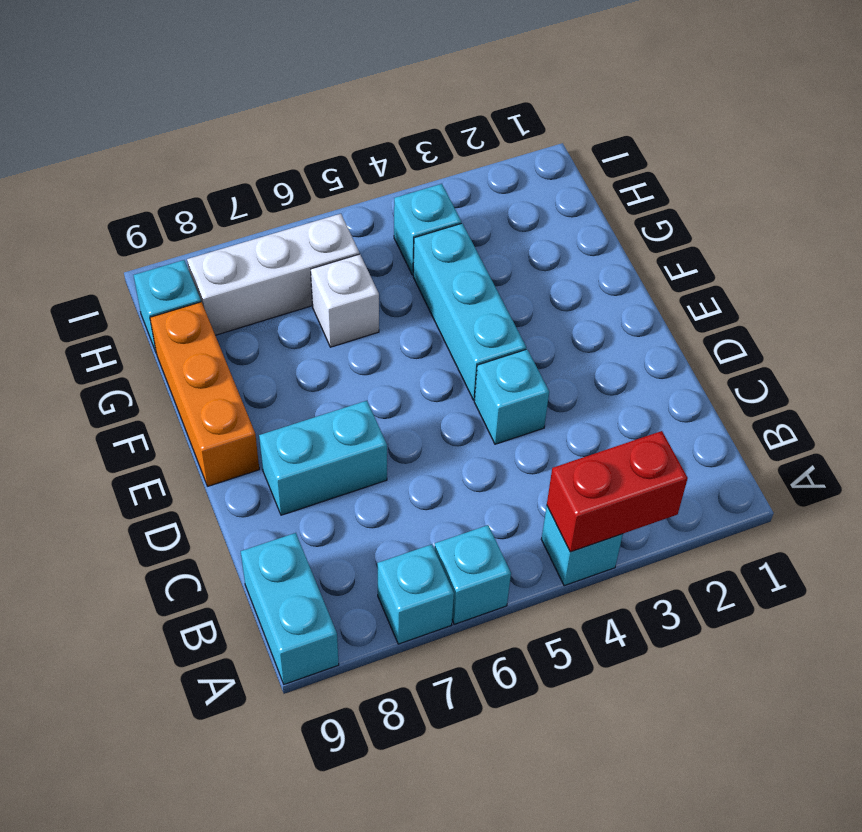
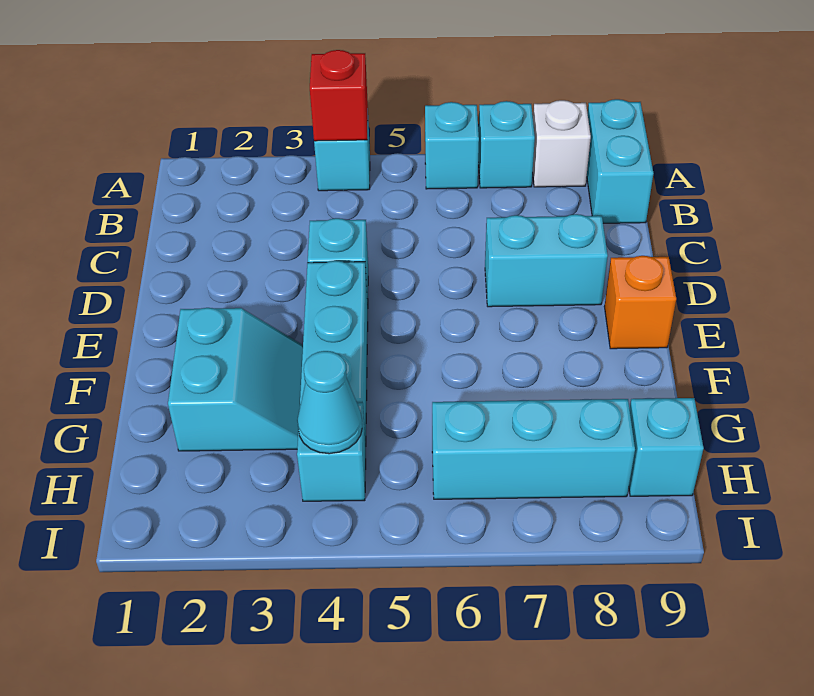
red brick A3:A4 level 2 -> red brick A4 level 2
orange brick E9:G9 level 1 -> orange brick E9 level 1
none -> cyan slope F2:G3 level 1 top 2
white brick G6 level 1 -> white brick A8 level 1
none -> cyan cone H4 level 2
white brick H6:H8 level 1 -> cyan brick H6:H8 level 1

